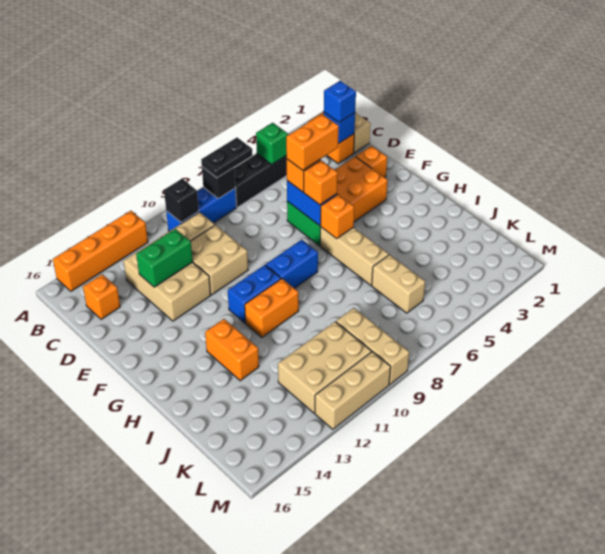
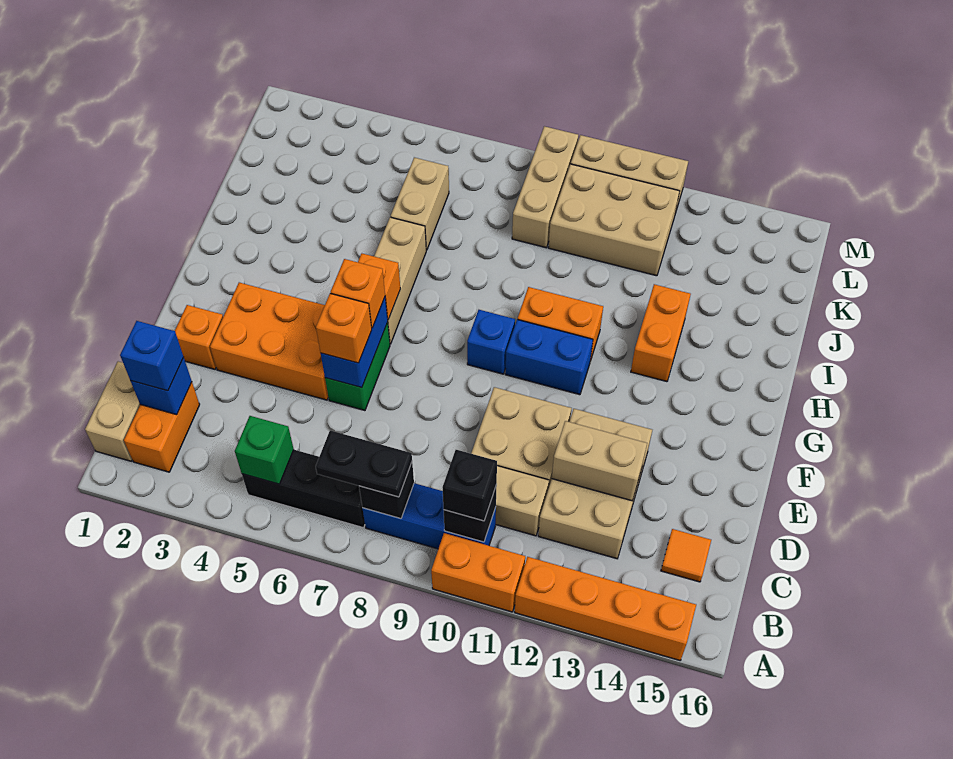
none -> black brick B10 level 3
orange brick C15 level 1 -> orange tile C15 level 1
green brick D12:D13 level 2 -> tan brick D12:D13 level 2
orange brick E5:E6 level 4 -> orange brick A10:A11 level 1
blue brick G8:G9 level 1 -> blue brick G9 level 1

